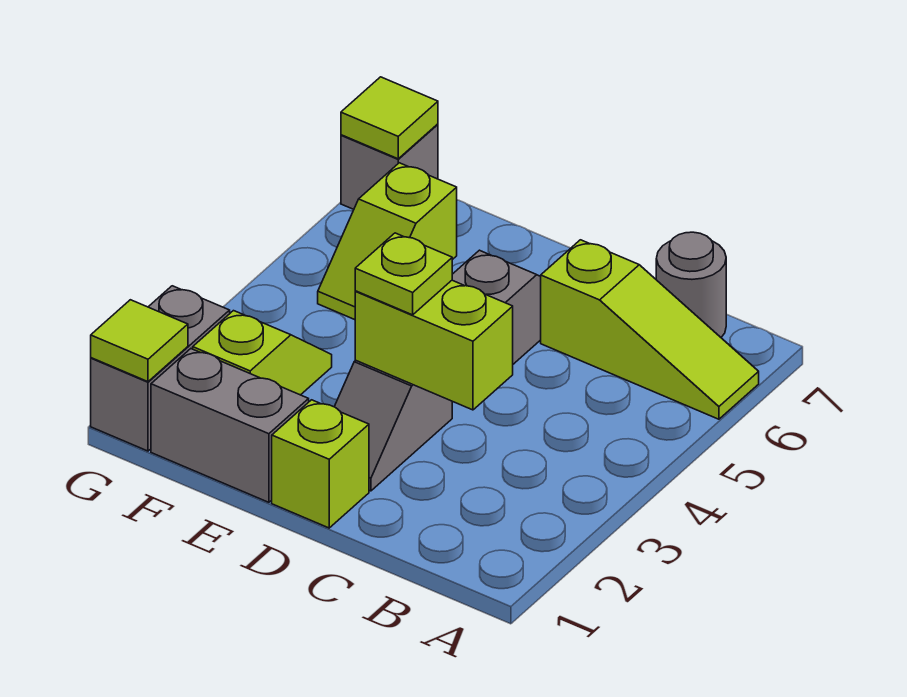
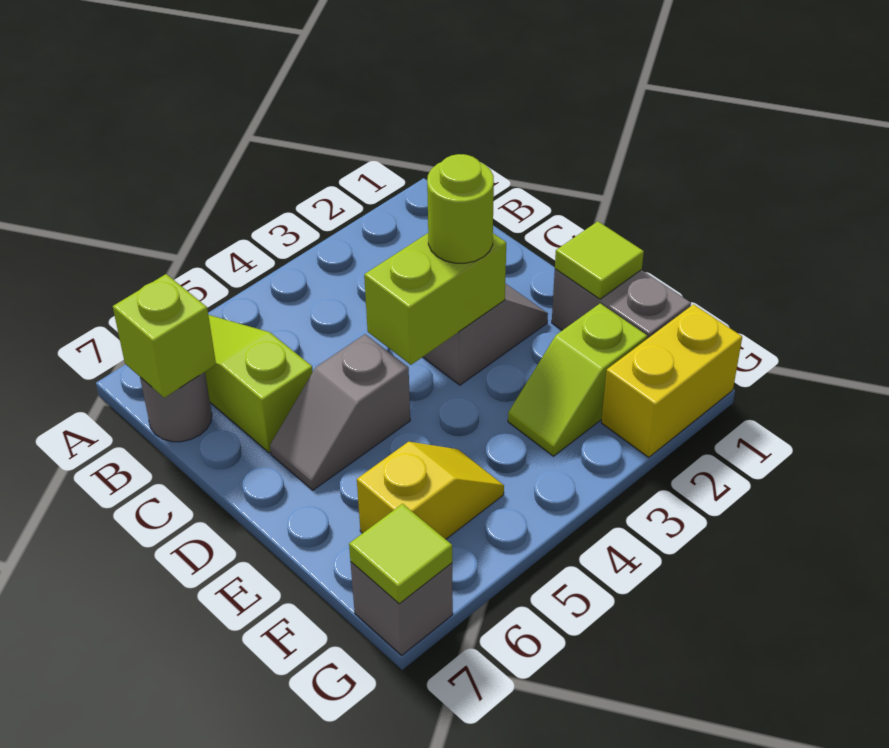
lime brick C3:D3 level 2 -> lime brick D3:D4 level 2
lime brick D1 level 1 -> lime brick B7 level 2
lime plate D3 level 3 -> lime round brick D3 level 3
lime slope F5:F6 level 1 top 6 -> yellow slope F5:F6 level 1 top 6
grey brick G1:G2 level 1 -> yellow brick G1:G2 level 1
lime tile G1 level 2 -> lime tile E1 level 2

